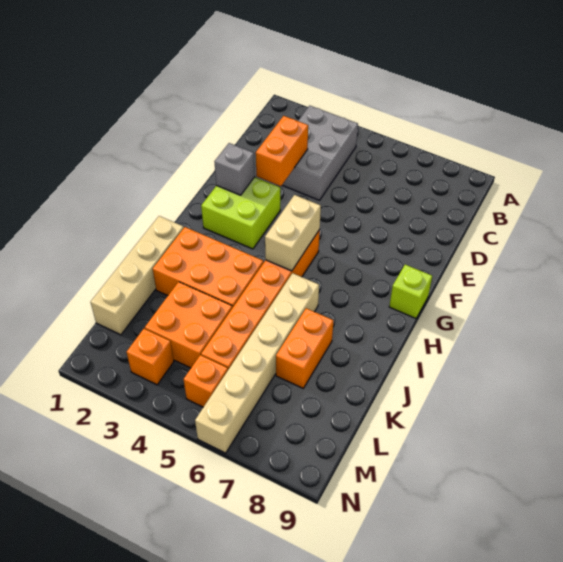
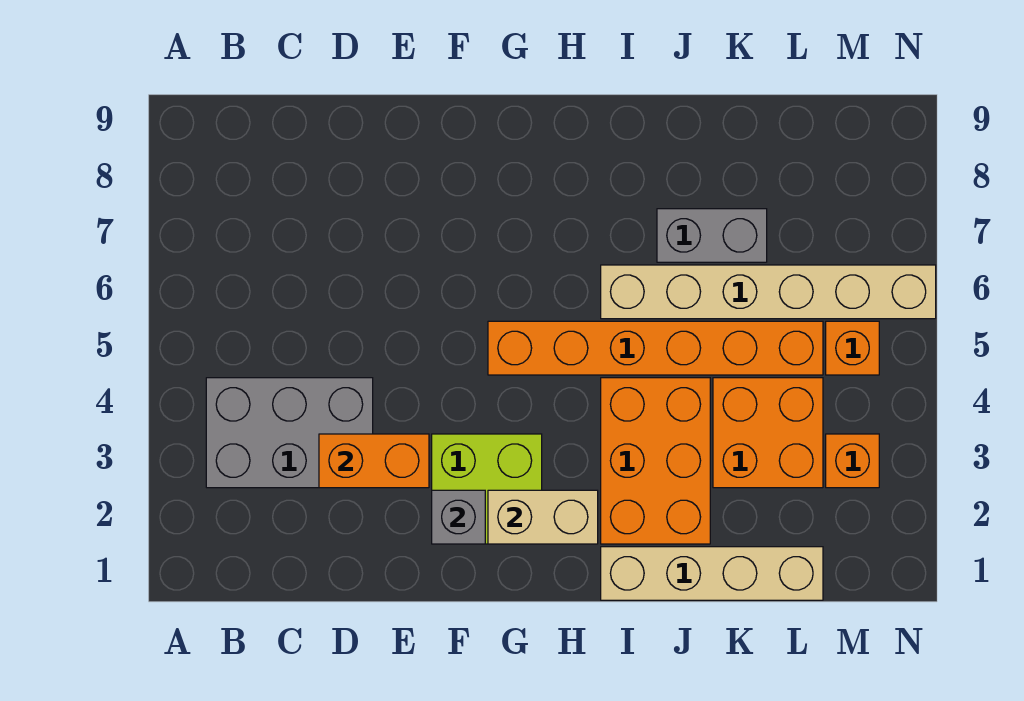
tan brick G5:H5 level 2 -> tan brick G2:H2 level 2
lime brick G9 level 1 -> none
orange brick J7:K7 level 1 -> grey brick J7:K7 level 1

